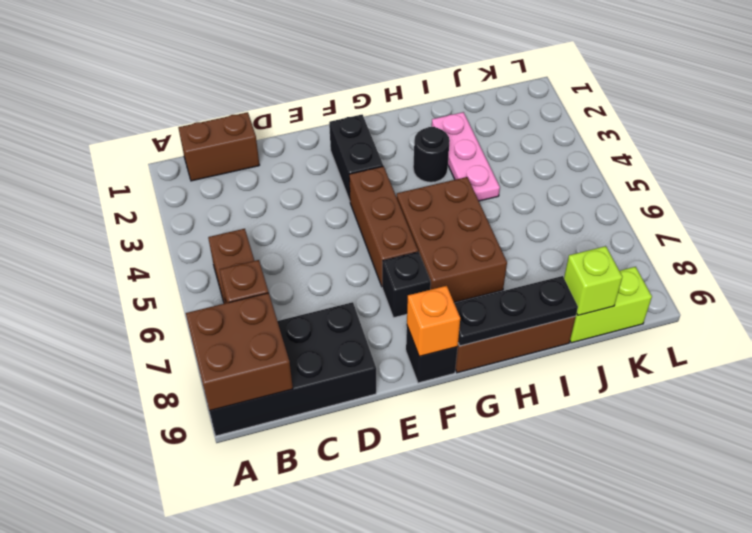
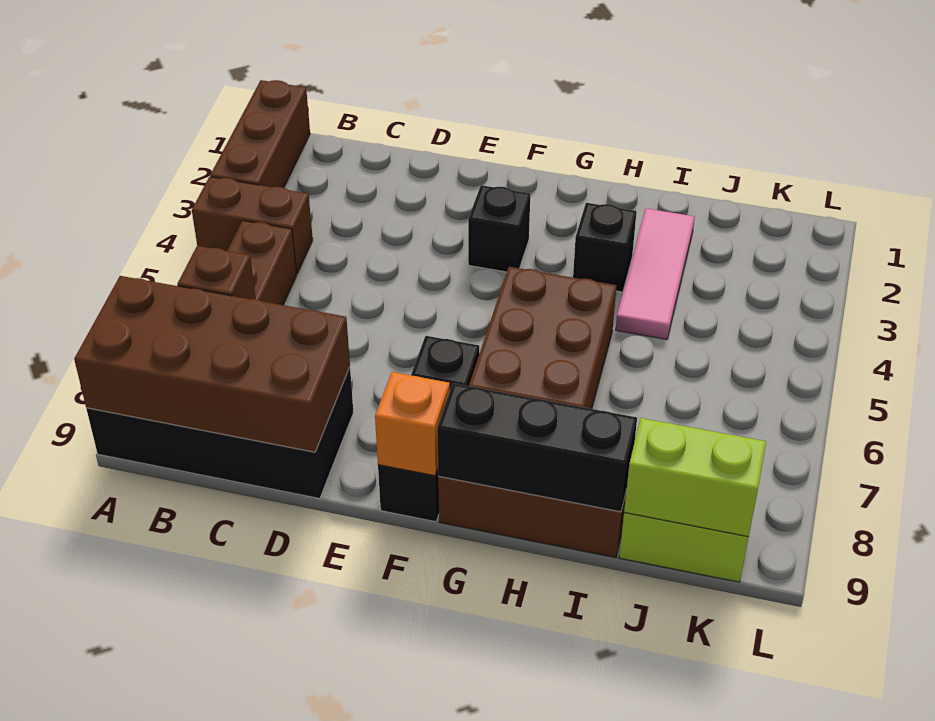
brown brick A8:B9 level 2 -> brown brick A8:D9 level 2
brown brick B1:C1 level 1 -> brown brick A4:B4 level 1
black brick F2:F3 level 1 -> black brick F3 level 1
brown brick F4:F6 level 1 -> brown brick A1:A3 level 1
black plate G9:I9 level 2 -> black brick G9:I9 level 2
black round brick H3 level 1 -> black brick H3 level 1
pink plate I2:I4 level 1 -> pink tile I2:I4 level 1
lime brick J9 level 2 -> lime brick J9:K9 level 2

